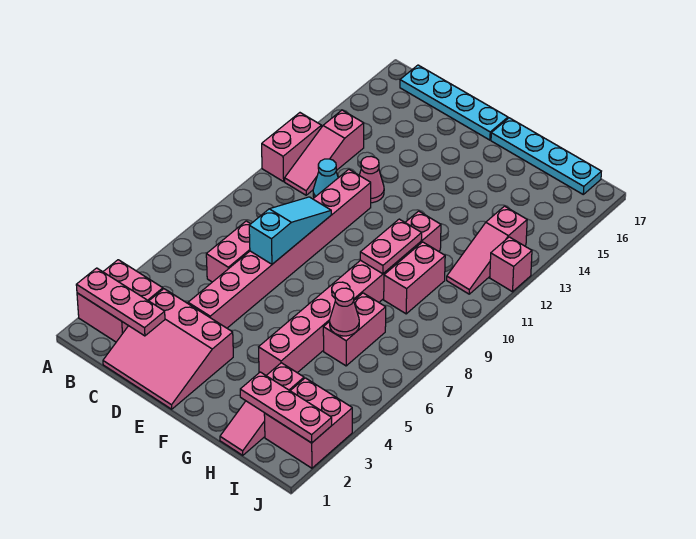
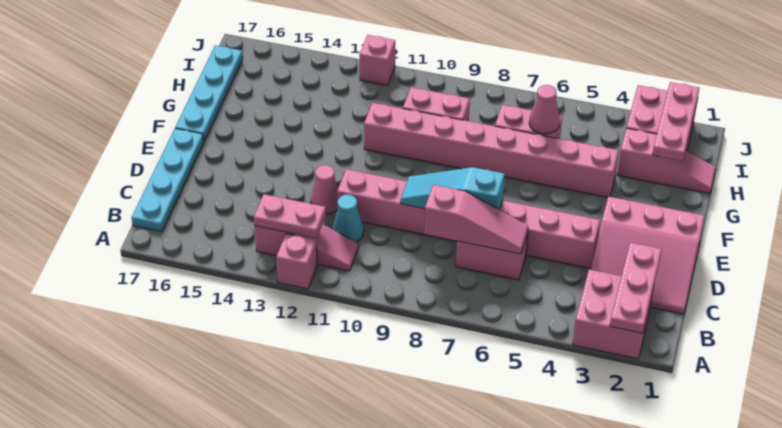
pink brick A11:A12 level 1 -> pink brick A12 level 1
pink slope C1:E3 level 1 top 3 -> pink slope C1:E3 level 1 top E
pink plate G9:G10 level 2 -> pink plate B12:B13 level 2
pink slope I11:I13 level 1 top 13 -> pink slope C6:C8 level 2 top 8

